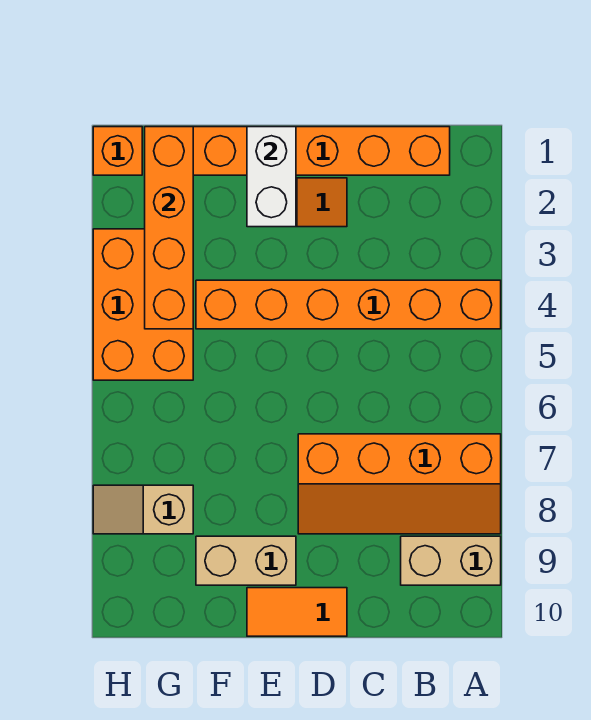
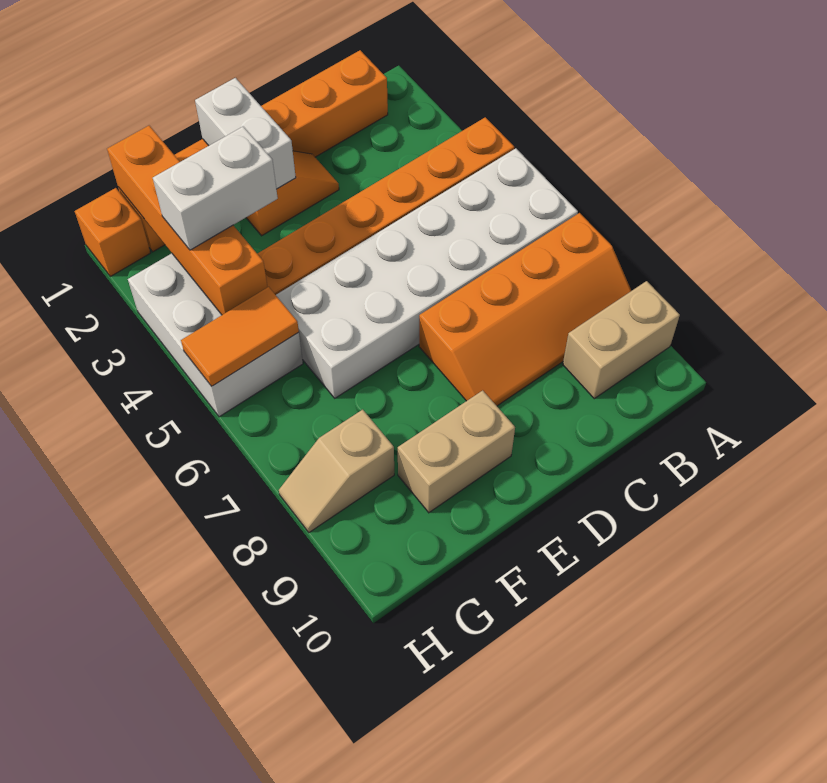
none -> white brick A5:F6 level 1
orange tile D10:E10 level 1 -> orange tile G5:H5 level 2
none -> white brick F3:G3 level 3
orange brick G3:H5 level 1 -> white brick G3:H5 level 1

